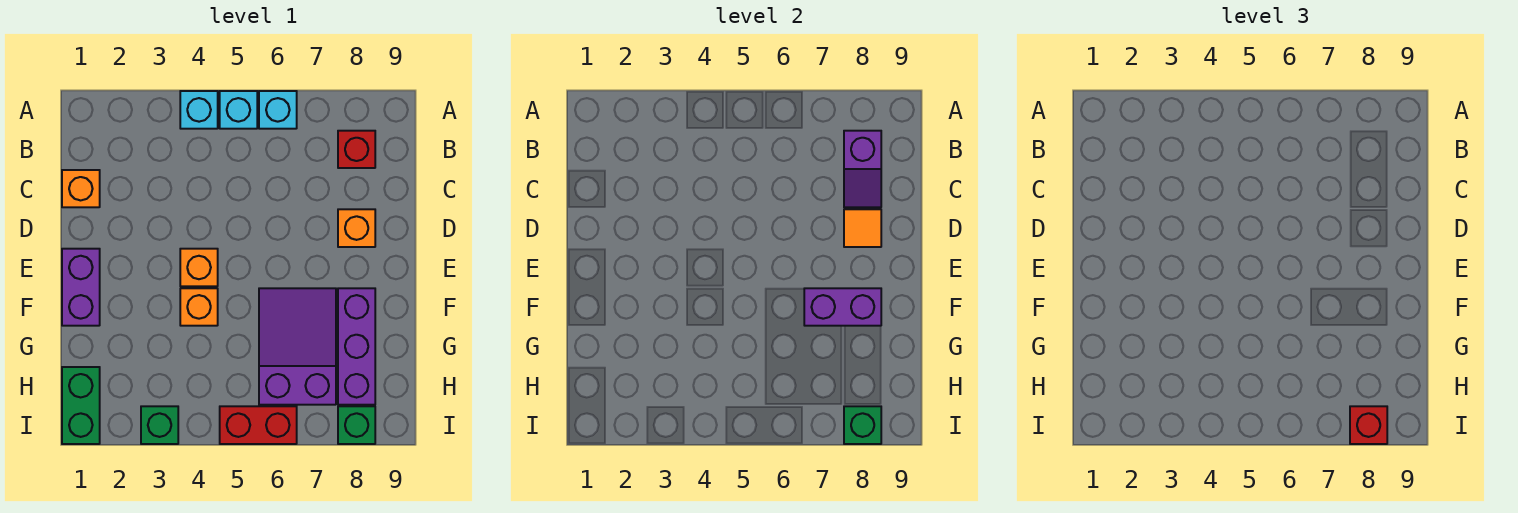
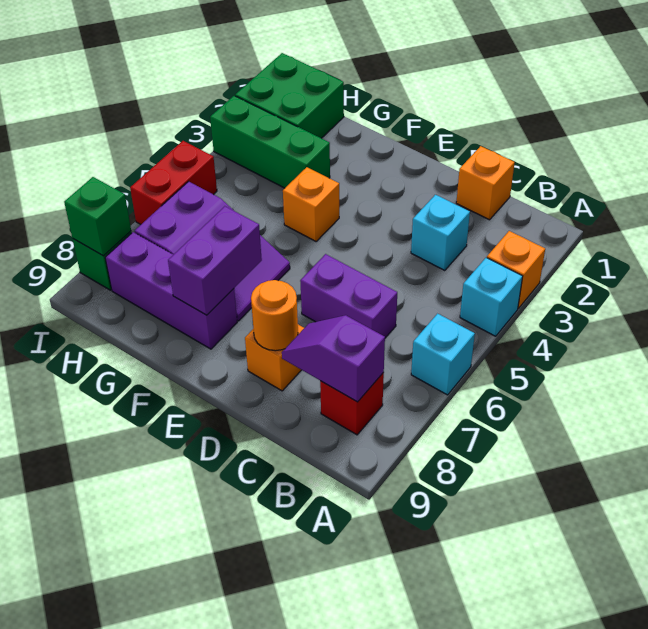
cyan brick A5 level 1 -> cyan brick C3 level 1
orange tile D8 level 2 -> orange round brick D8 level 2
purple brick E1:F1 level 1 -> purple brick C6:D6 level 1
orange brick E4 level 1 -> orange brick A3 level 1
green brick H1:I1 level 1 -> green brick H1:I2 level 1
green brick I3 level 1 -> green brick G3:I3 level 1
red brick I8 level 3 -> none

